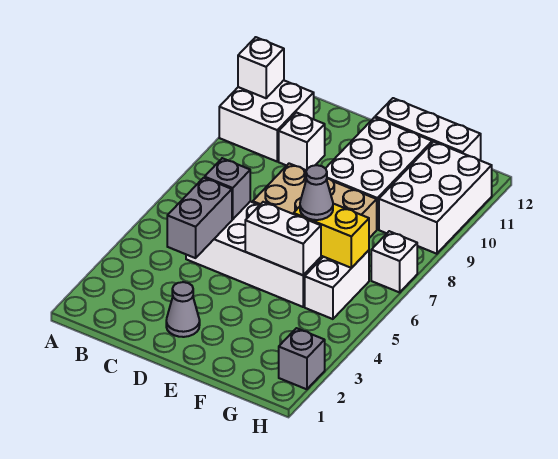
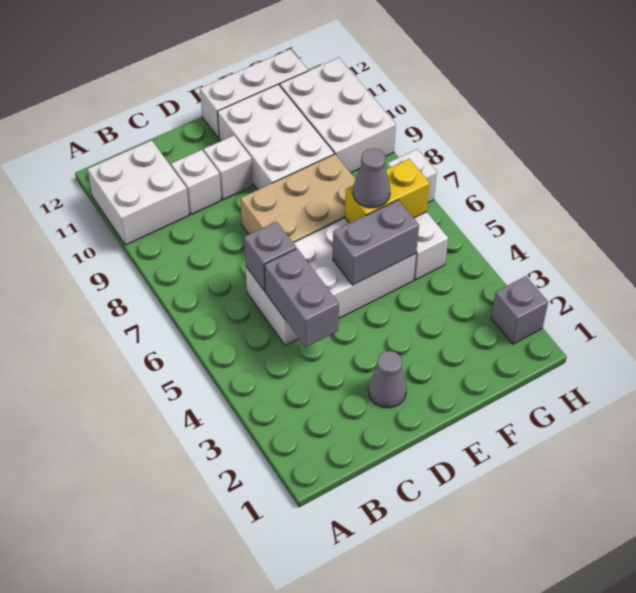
white brick A11 level 2 -> white brick D10 level 1
white brick E5:F5 level 2 -> grey brick E5:F5 level 2

